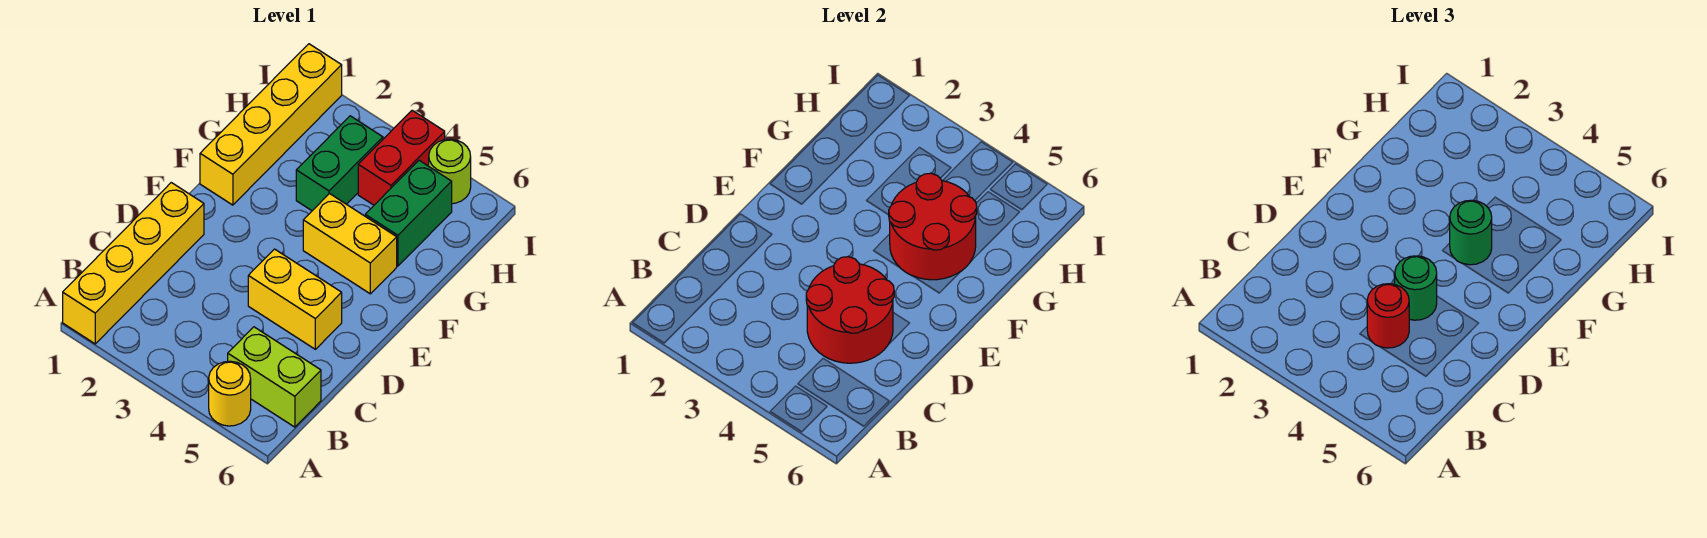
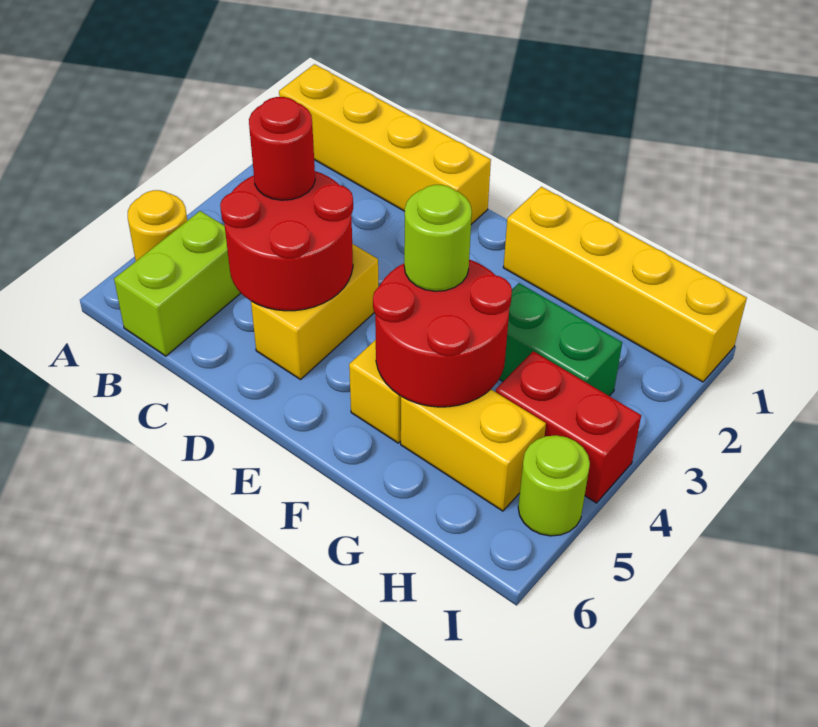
green round brick D4 level 3 -> none
green round brick F4 level 3 -> lime round brick F4 level 3
green brick G5:H5 level 1 -> yellow brick G5:H5 level 1

